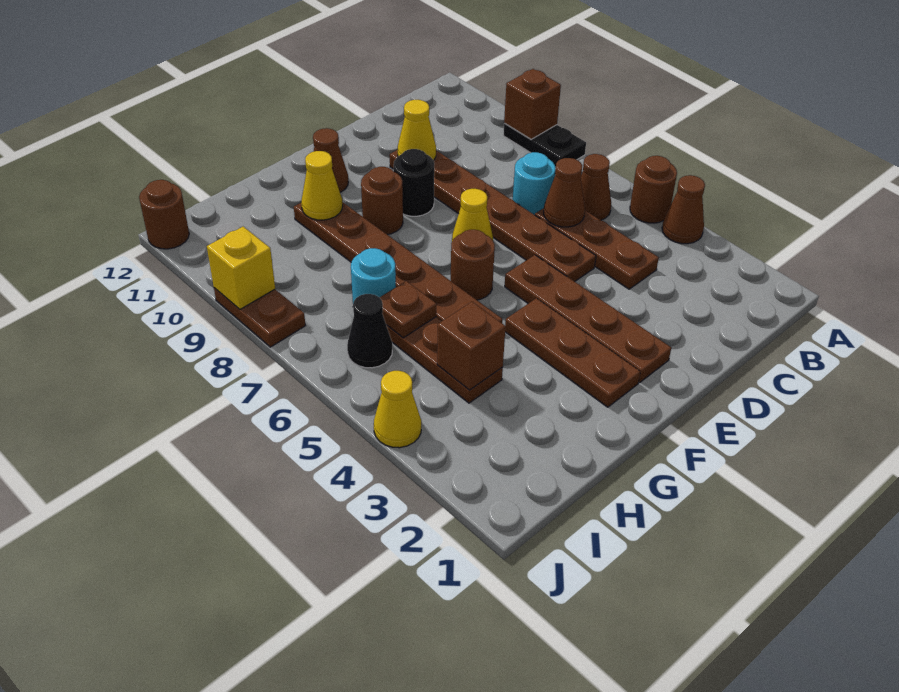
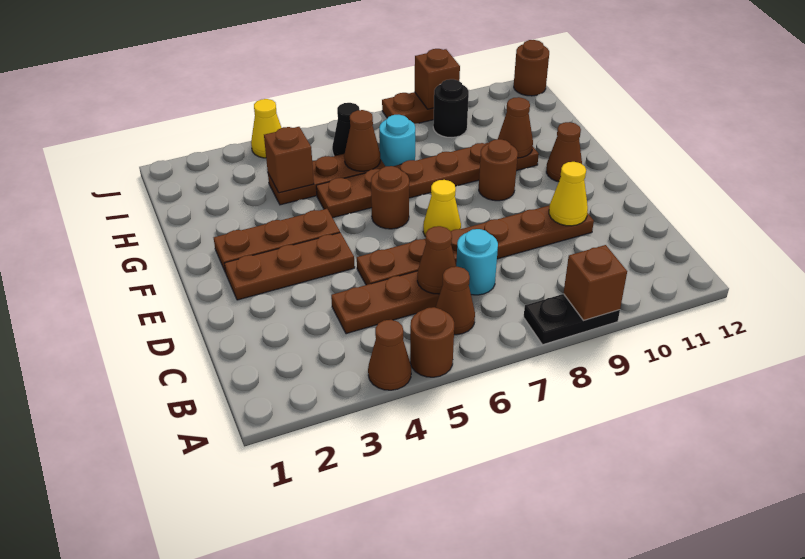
brown plate E2:E5 level 1 -> brown plate E2:E4 level 1
black round brick E9 level 1 -> black round brick I9 level 1
yellow cone G10 level 2 -> brown cone G10 level 2
brown plate H6 level 2 -> brown cone H6 level 2
yellow brick J9 level 2 -> brown brick J9 level 2

